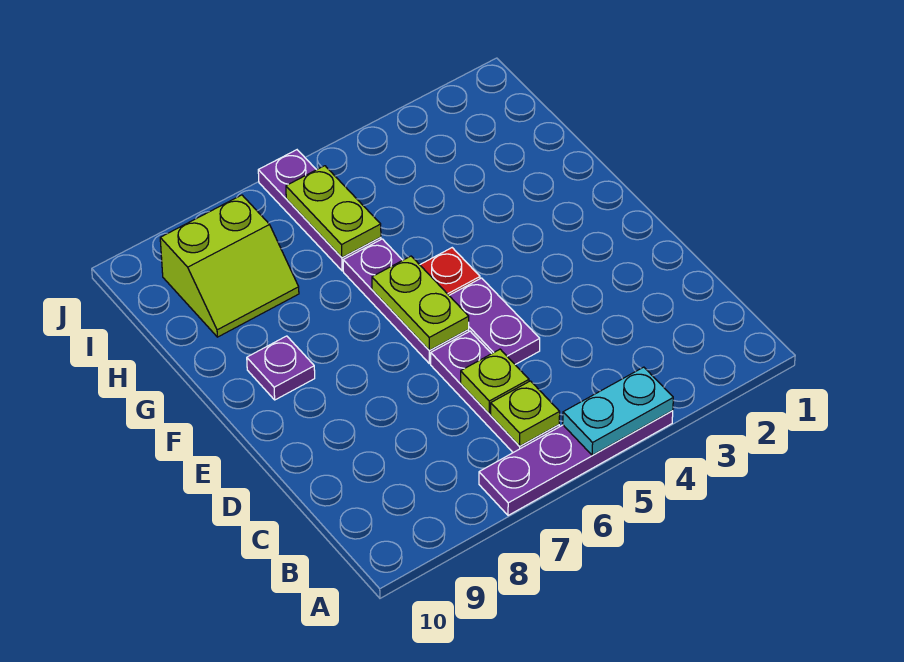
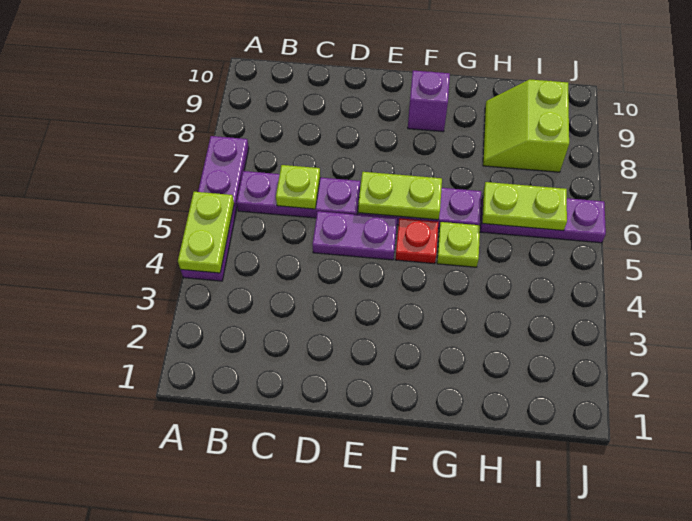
cyan plate A4:A5 level 2 -> lime plate A4:A5 level 2
lime plate B6 level 2 -> lime plate G5 level 1
purple plate F9 level 1 -> purple brick F9 level 1

